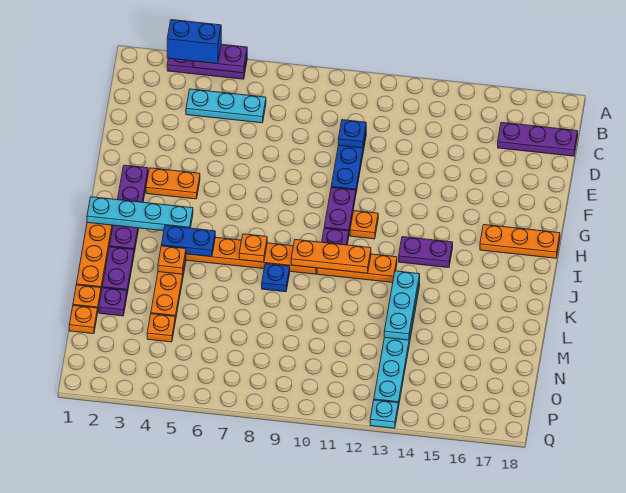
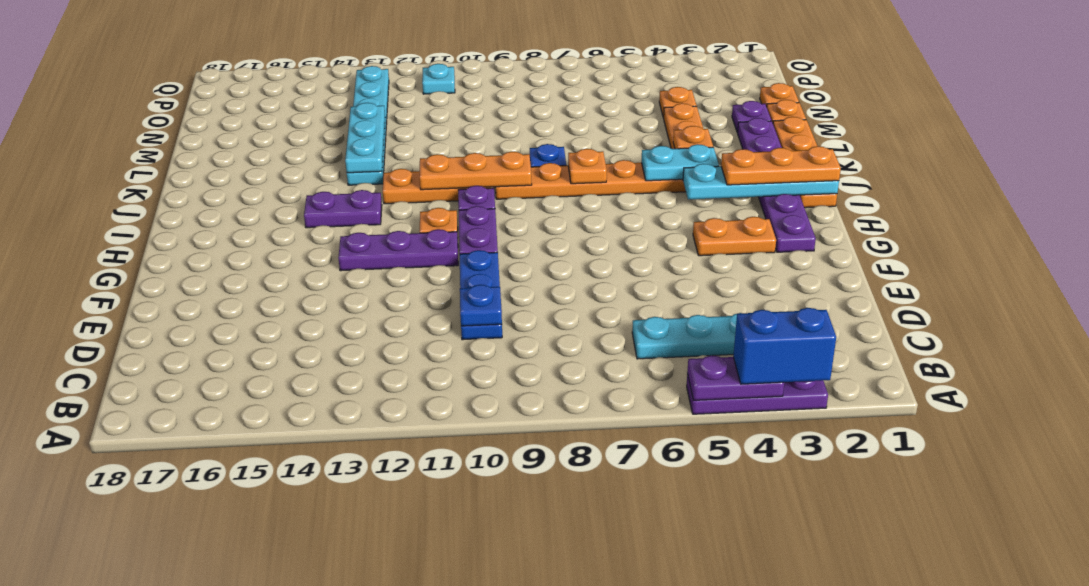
purple plate C16:C18 level 1 -> purple plate G11:G13 level 1
orange plate H16:H18 level 1 -> orange plate I1:I3 level 3
blue plate J4:J5 level 2 -> cyan plate J4:J5 level 2
cyan plate Q13 level 1 -> cyan plate P11 level 1

